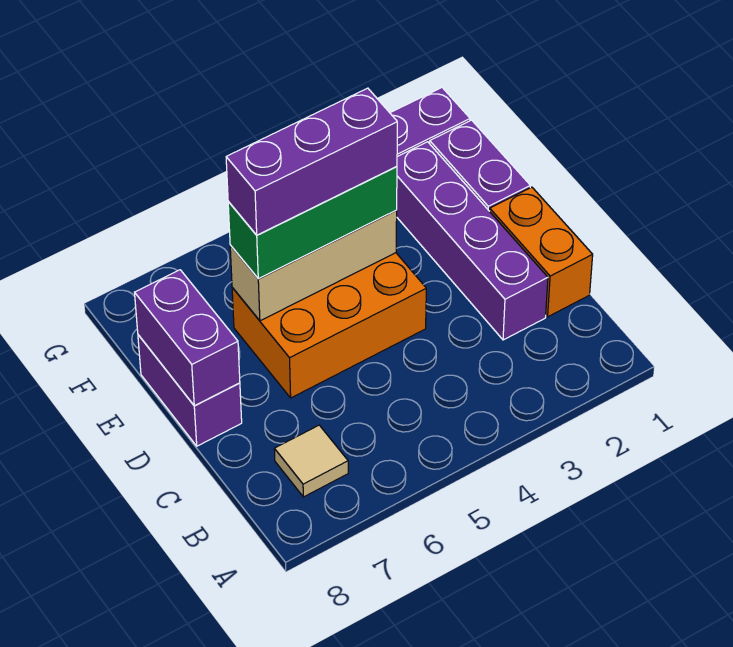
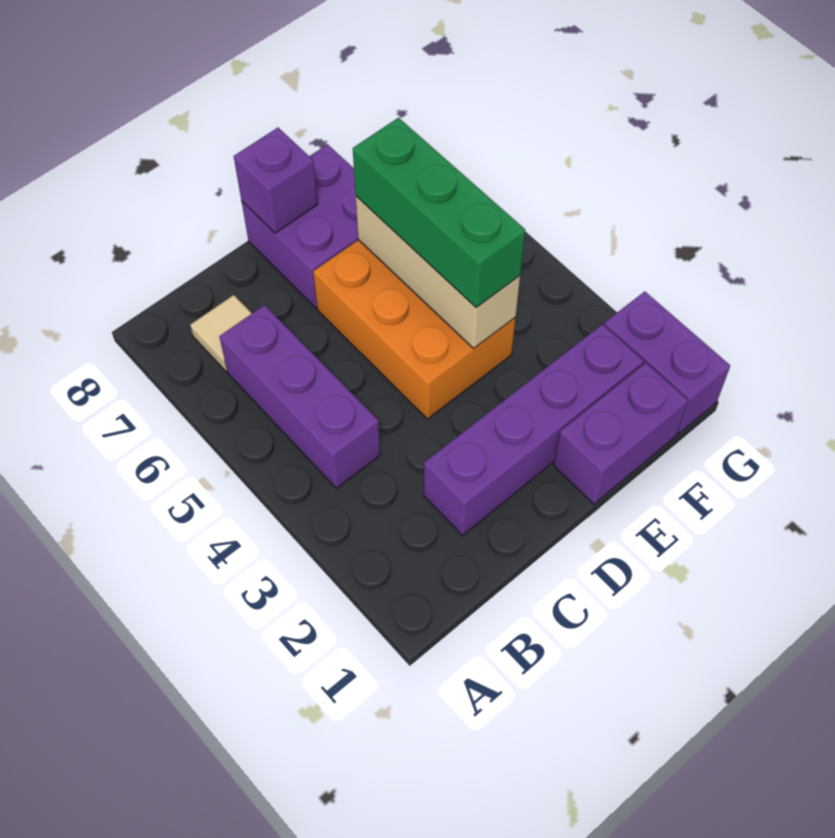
orange brick C1:D1 level 1 -> none
purple brick D8:E8 level 1 -> purple brick D7:E8 level 1
purple brick D8:E8 level 2 -> purple brick D8 level 2
purple brick E4:E6 level 4 -> purple brick B4:B6 level 1

